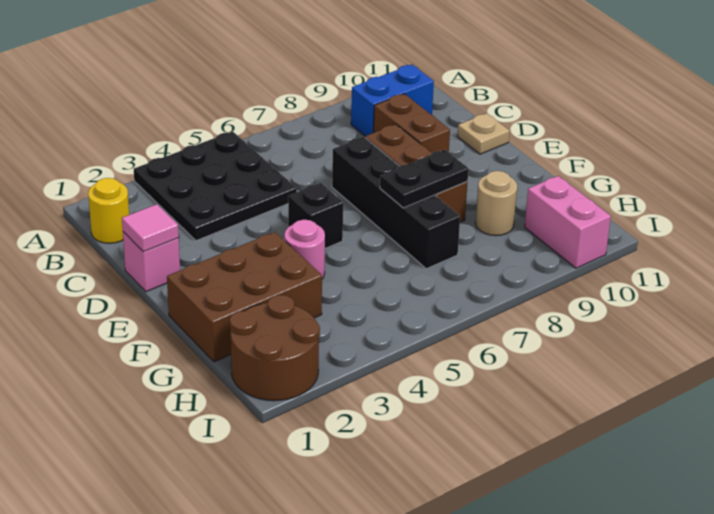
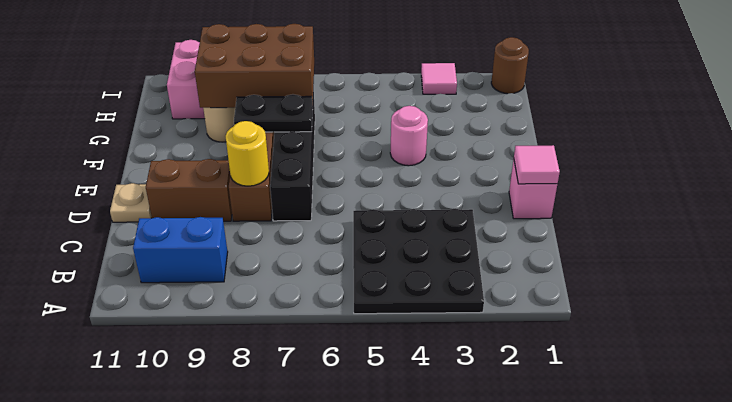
yellow round brick B1 level 1 -> yellow round brick D8 level 2
brown brick C9:D9 level 1 -> brown brick D9:D10 level 1
black brick E5 level 1 -> none
brown brick F1:G3 level 1 -> brown brick G7:H9 level 2
brown round brick H1:I2 level 1 -> brown round brick I1 level 1
none -> pink tile I3 level 1

